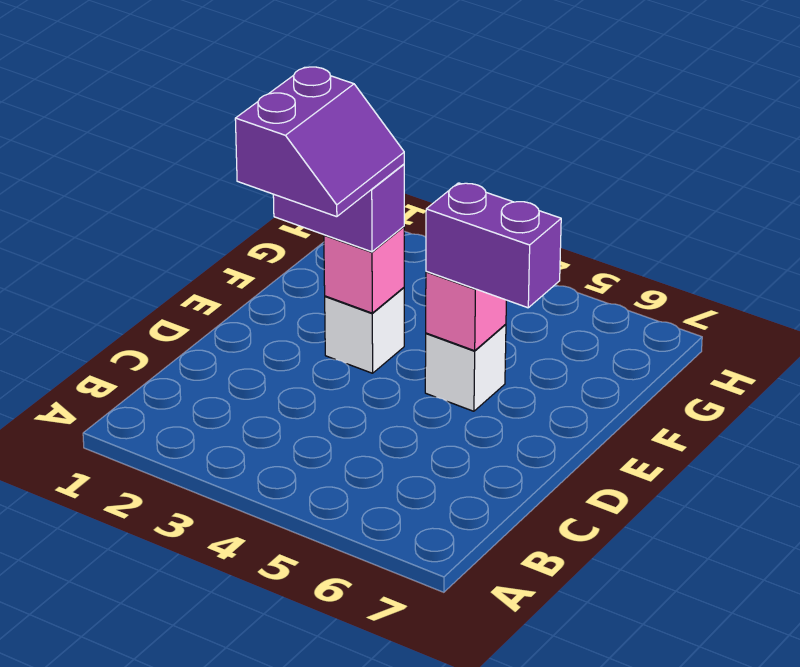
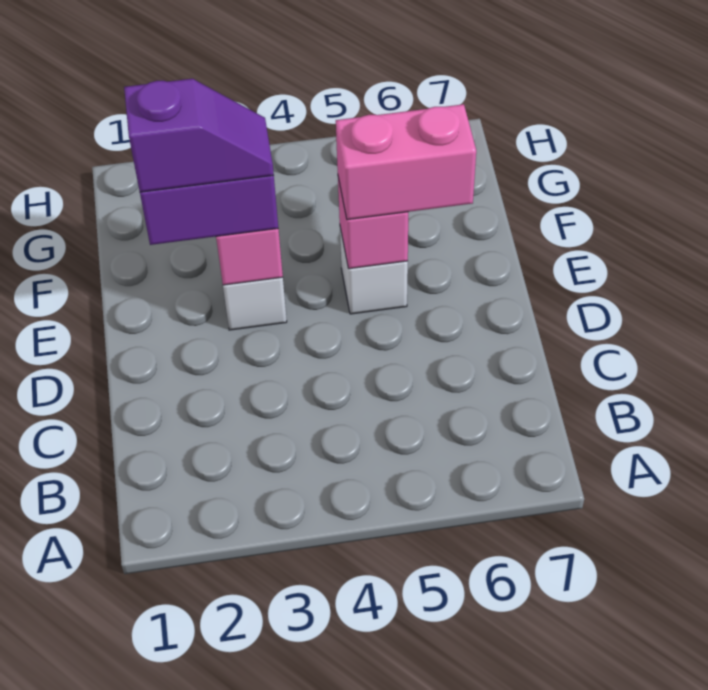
purple slope D2:E3 level 4 top 2 -> purple slope E2:E3 level 4 top 2
purple brick E5:E6 level 3 -> pink brick E5:E6 level 3

